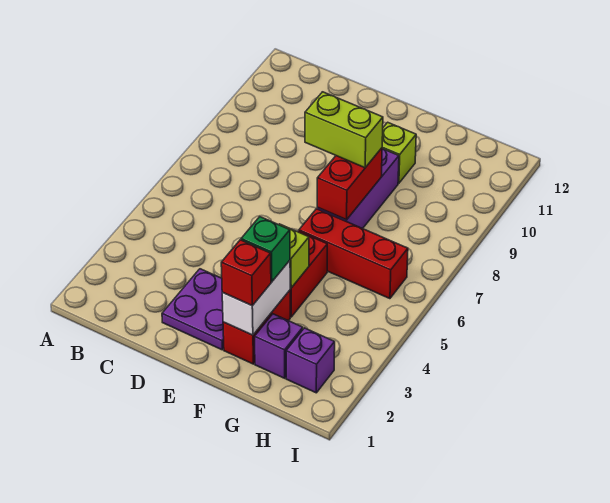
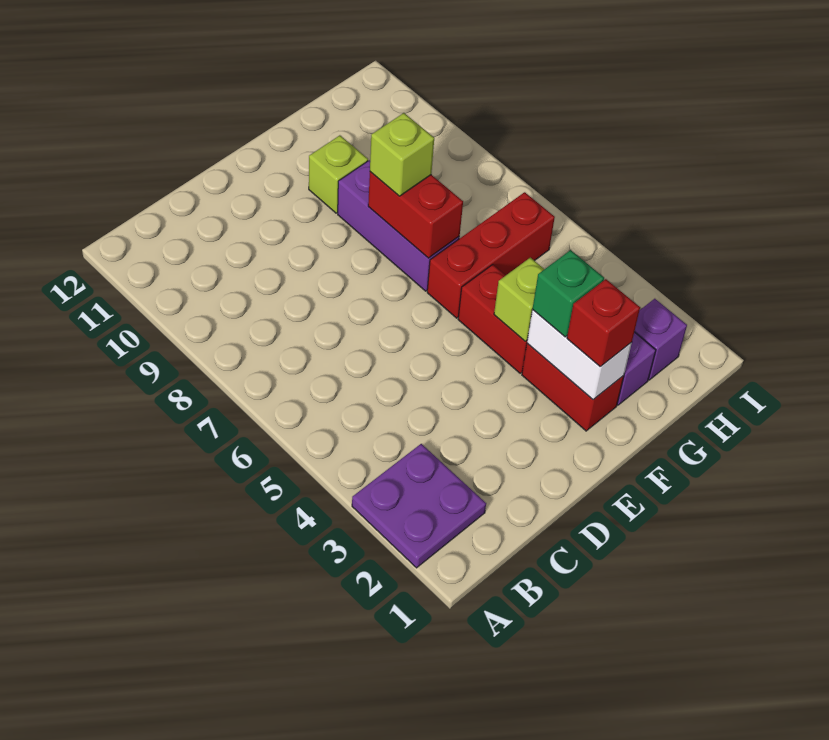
purple plate D2:E3 level 1 -> purple plate A2:B3 level 1
lime brick E8:F8 level 3 -> lime brick F8 level 3

